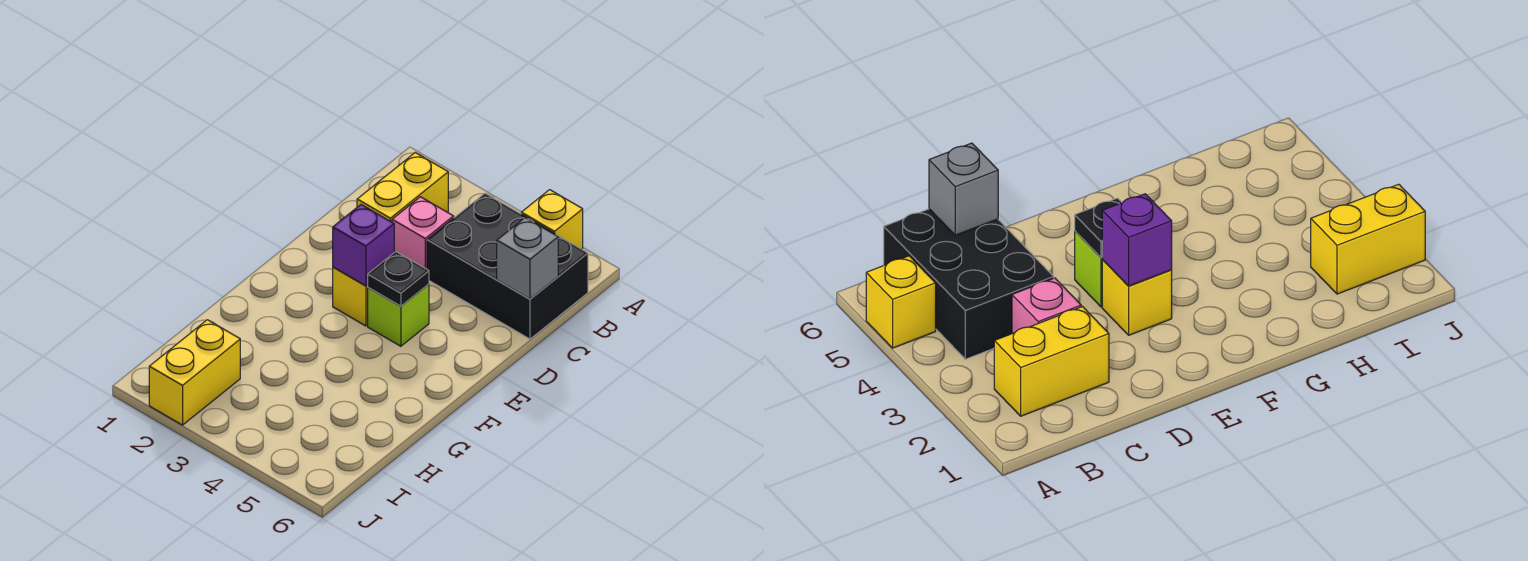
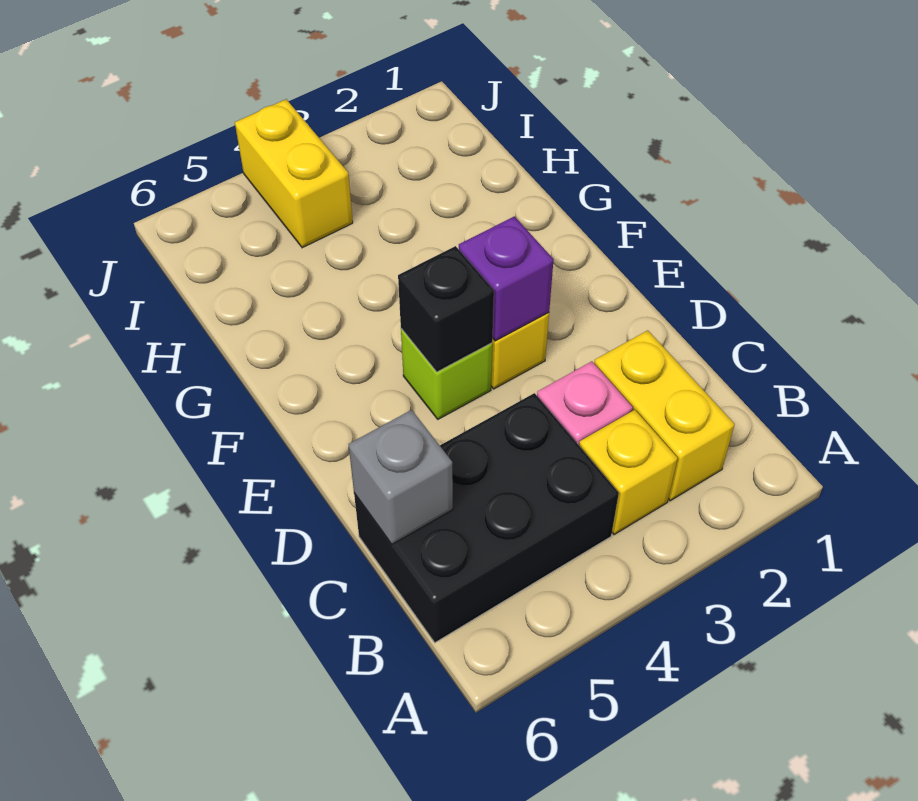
yellow brick A5 level 1 -> yellow brick B3 level 1
black plate E4 level 2 -> black brick E4 level 2
yellow brick I2:J2 level 1 -> yellow brick I4:J4 level 1

